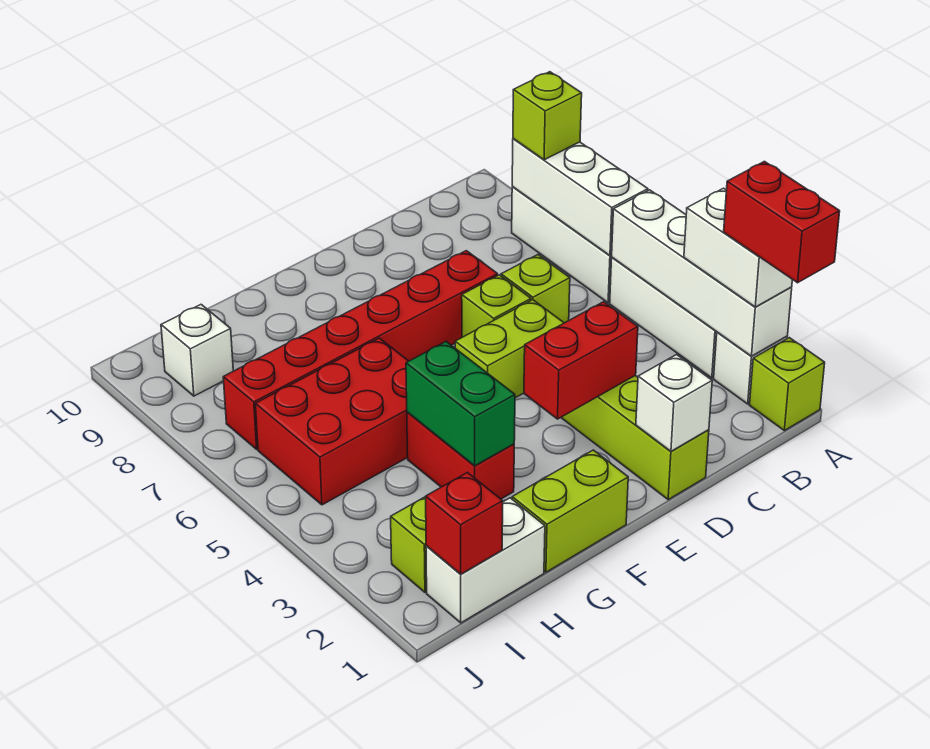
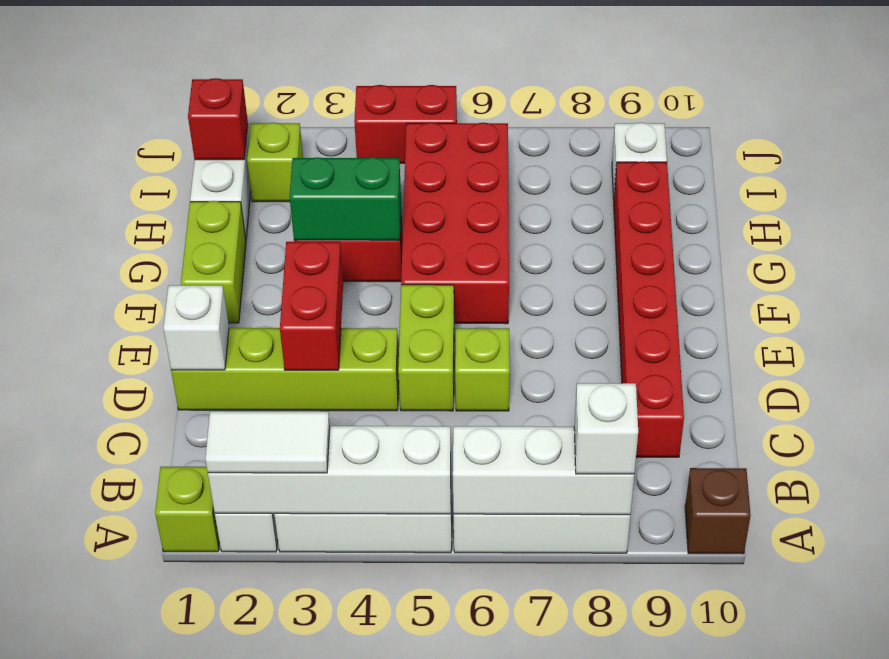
red brick A1:A2 level 4 -> red brick J4:J5 level 1
white brick A2:A3 level 3 -> white tile A2:A3 level 3
lime brick A8 level 3 -> white brick A8 level 3
none -> brown brick A10 level 1
lime brick C6 level 1 -> none
red brick D7:I7 level 1 -> red brick C9:H9 level 1
red brick G5:I6 level 1 -> red brick F5:I6 level 1

